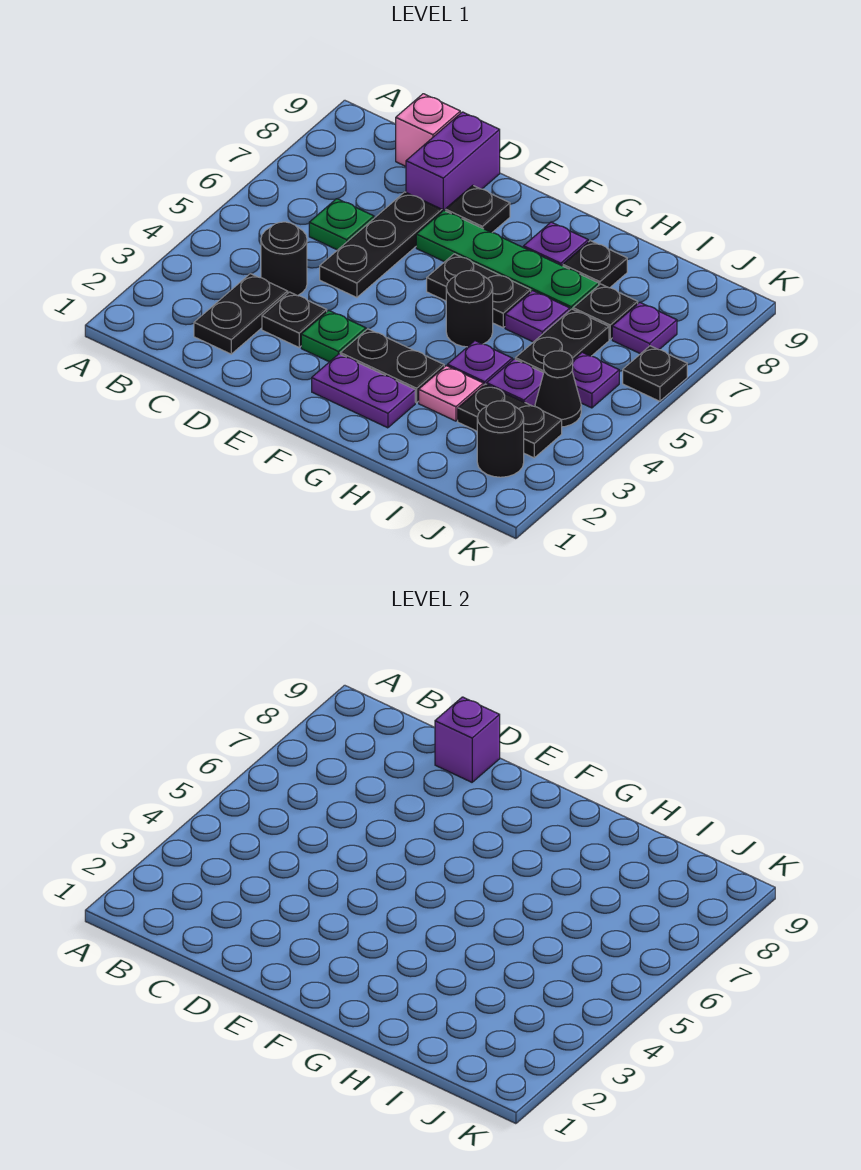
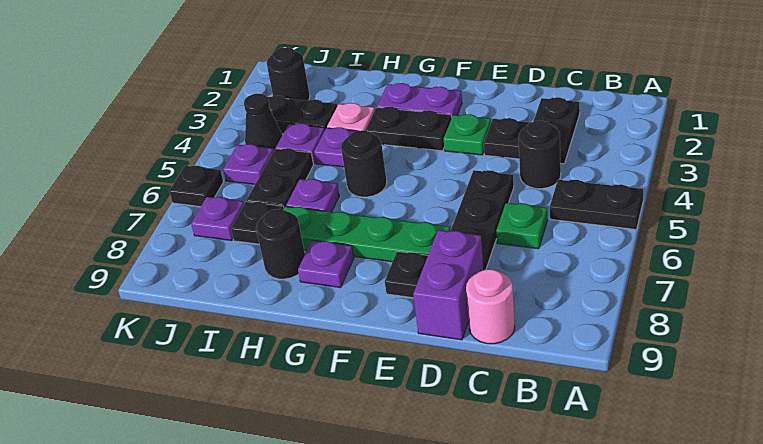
pink brick C9 level 1 -> pink round brick C9 level 1
purple brick D9 level 2 -> none
black plate F6:G6 level 1 -> black plate A5:B5 level 1
black plate H8 level 1 -> black round brick H8 level 1

